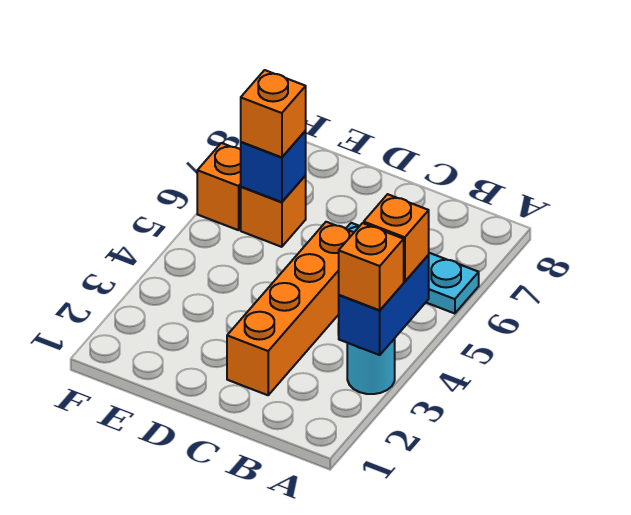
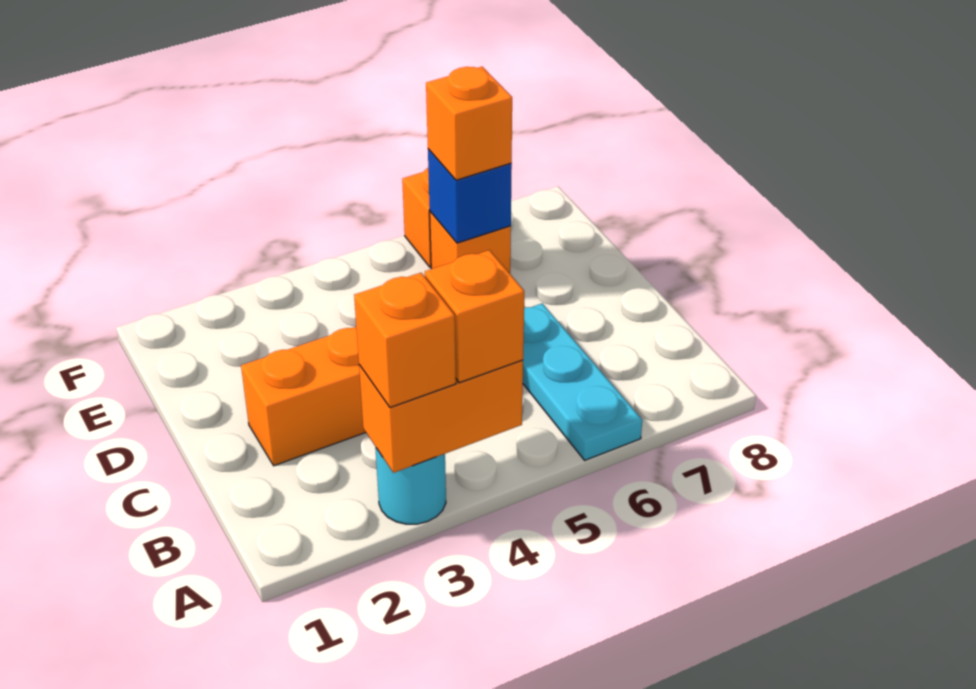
blue brick A3:A4 level 2 -> orange brick A3:A4 level 2

